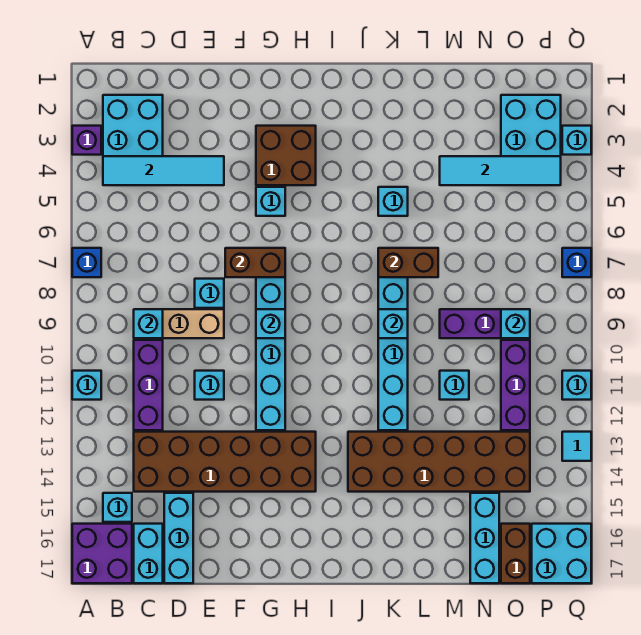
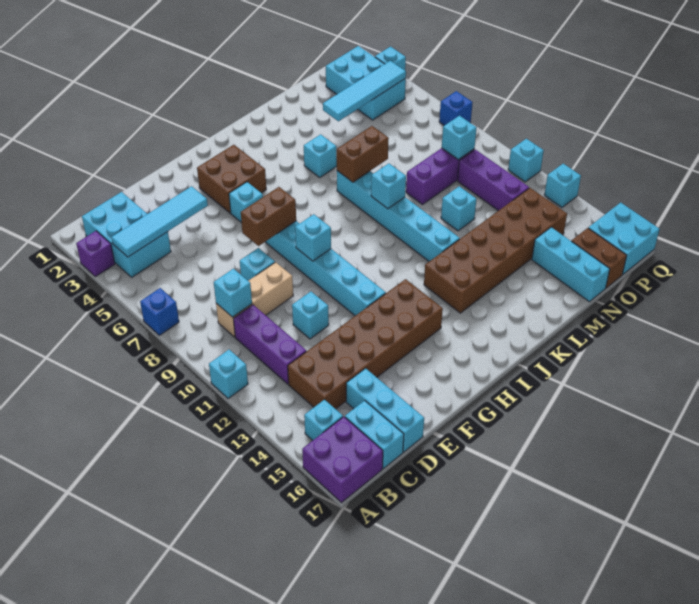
cyan tile Q13 level 1 -> cyan brick Q13 level 1

